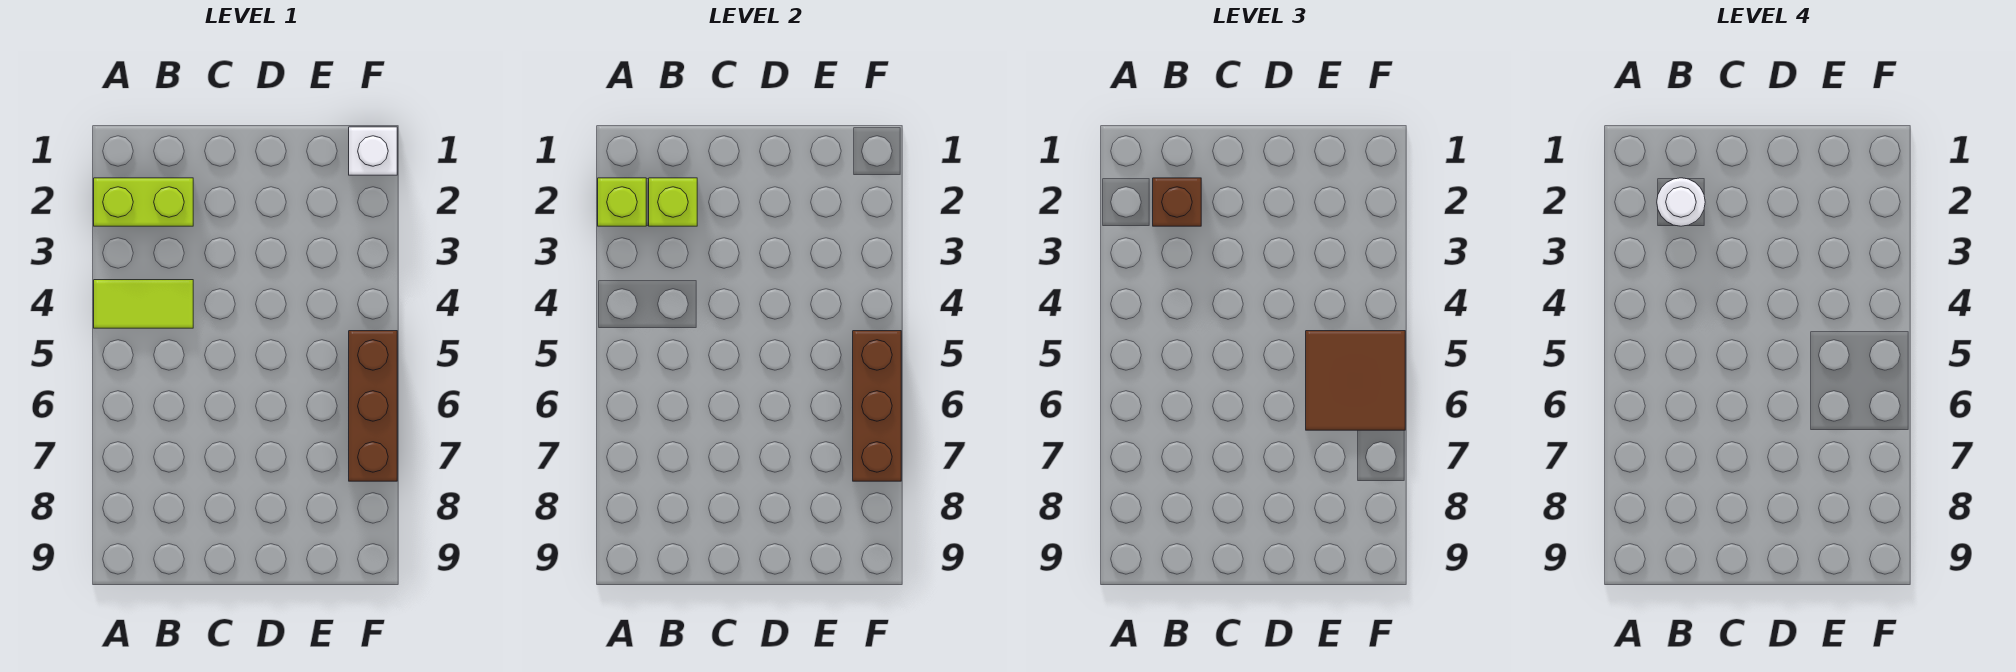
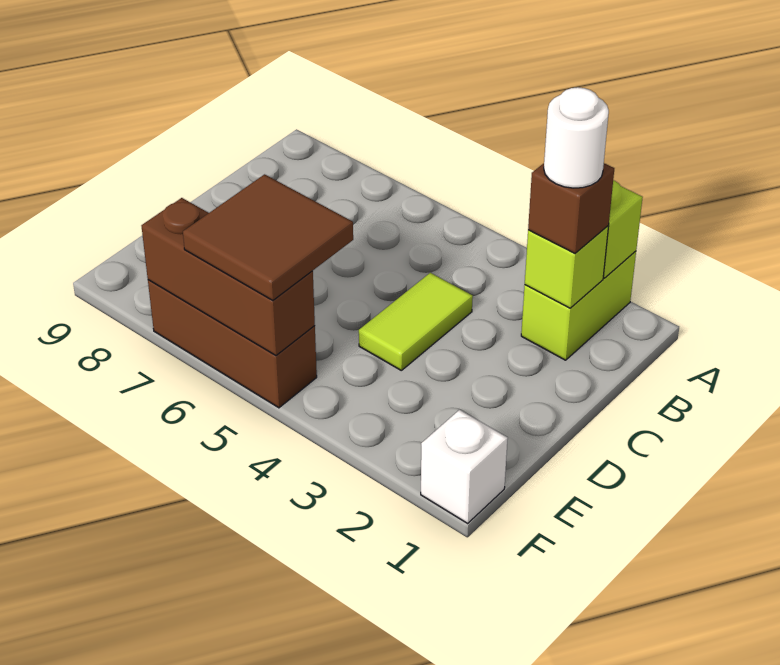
lime tile A4:B4 level 1 -> lime tile C4:D4 level 1

